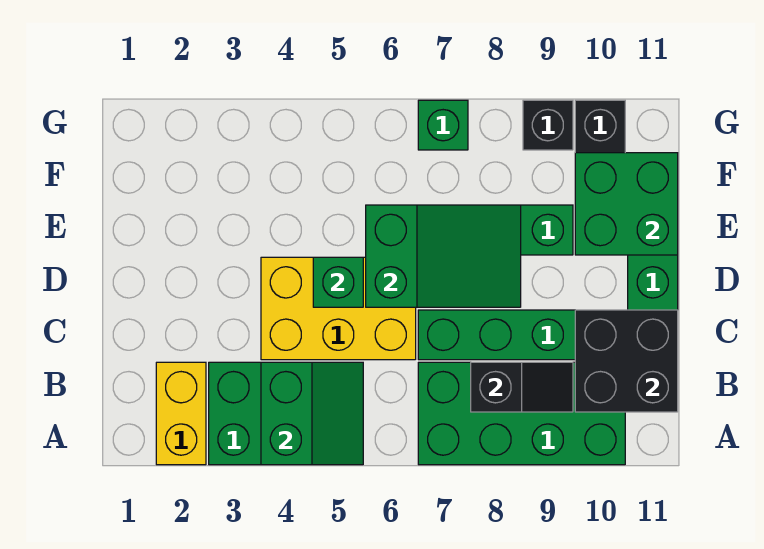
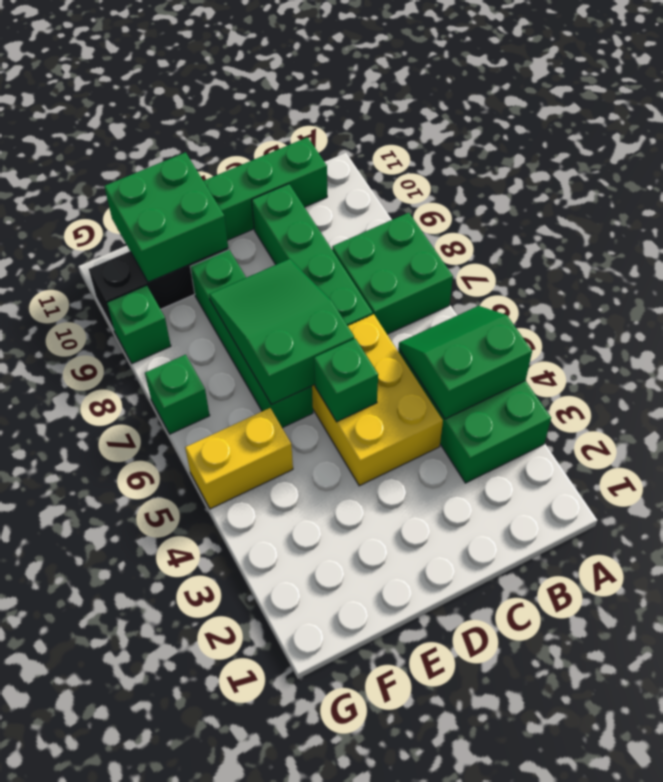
yellow brick A2:B2 level 1 -> yellow brick F5:G5 level 1
green brick A7:B10 level 1 -> green brick A7:B8 level 1
black slope B8:B9 level 2 top 8 -> none
black brick B10:C11 level 2 -> none
black brick G9 level 1 -> green brick G9 level 1

